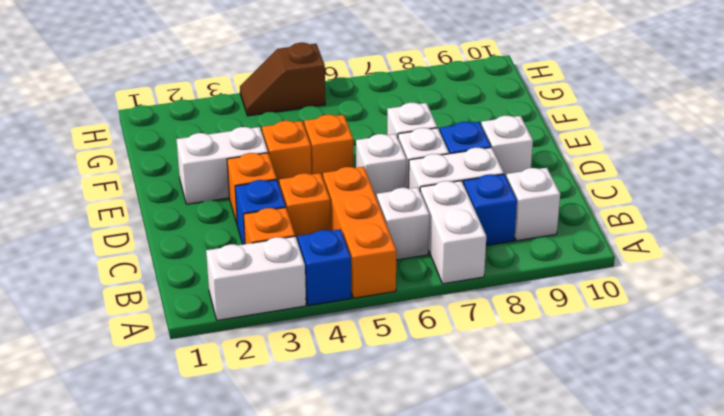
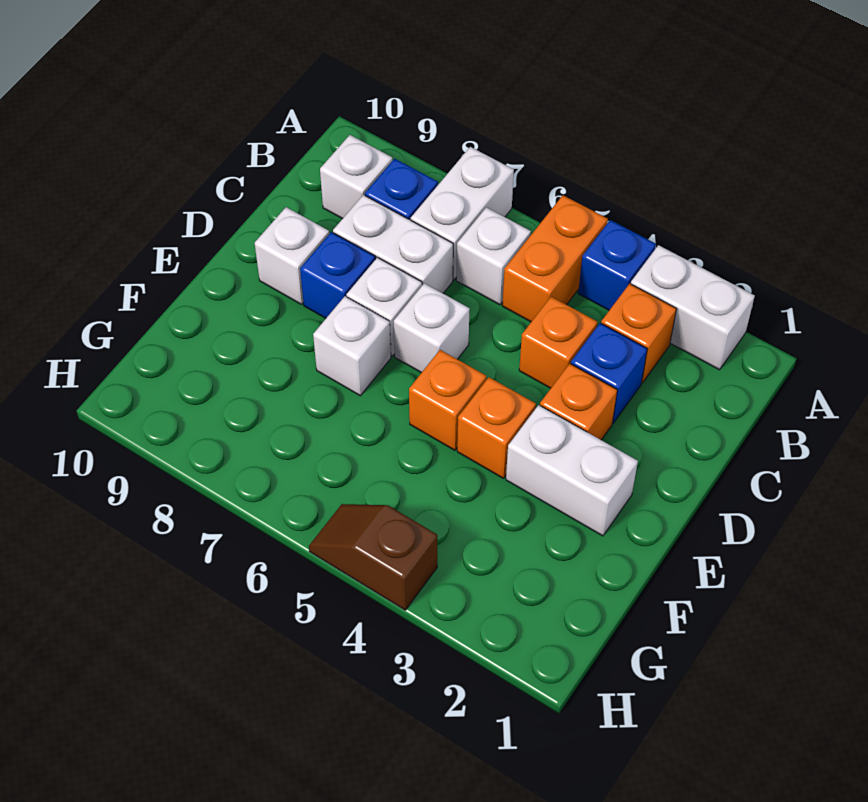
orange brick A5:C5 level 1 -> orange brick A5:B5 level 1
brown slope H4:H5 level 1 top 5 -> brown slope H4:H5 level 1 top 4

